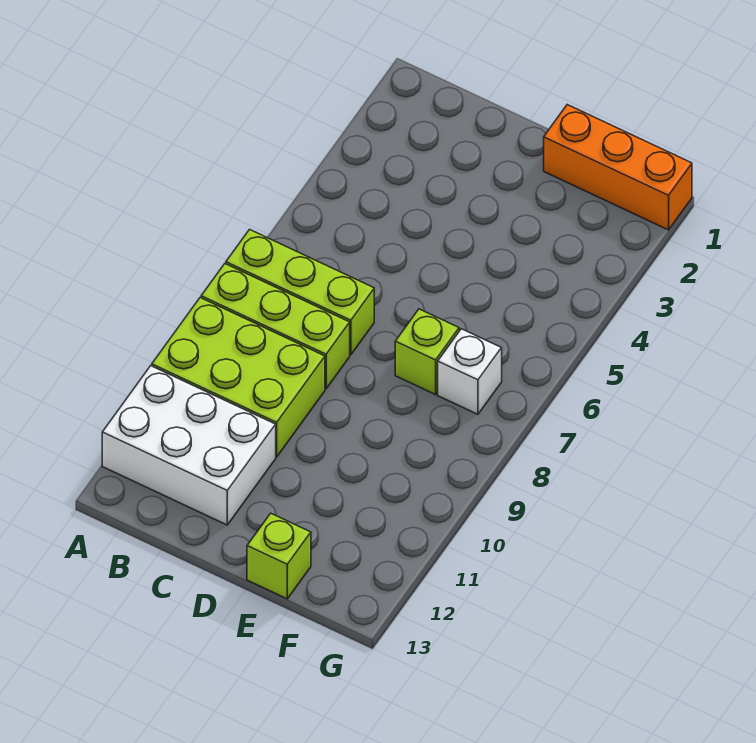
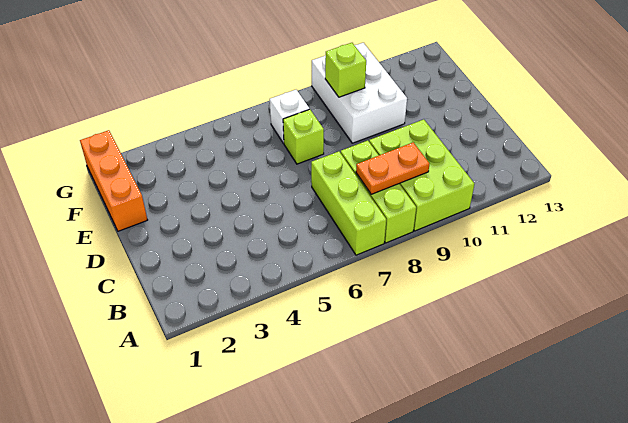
white brick A11:C12 level 1 -> white brick E9:G10 level 1
none -> orange plate B8:B9 level 2
lime brick E13 level 1 -> lime brick F9 level 2

